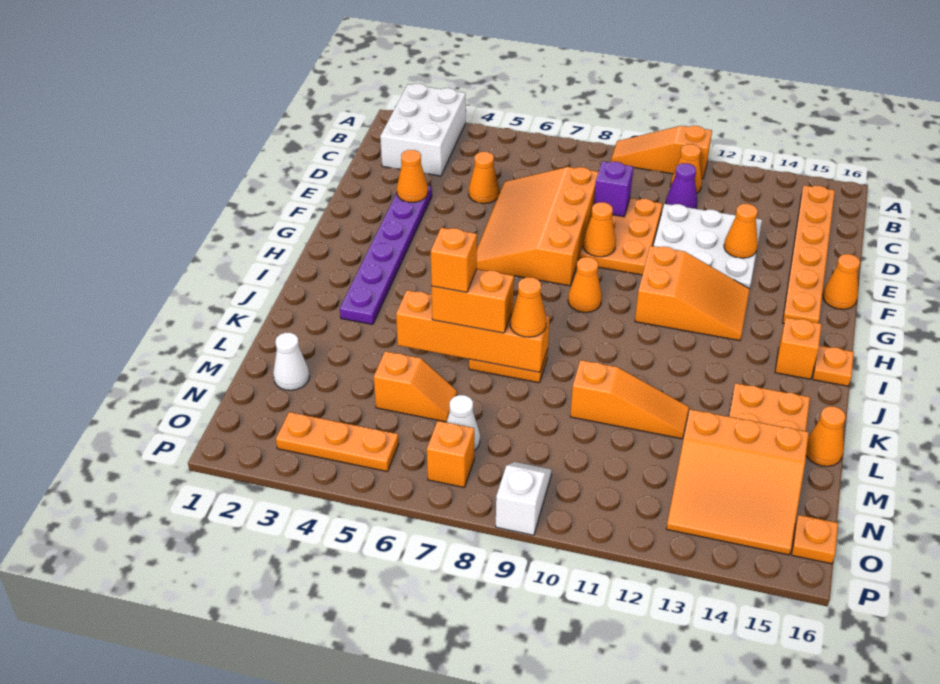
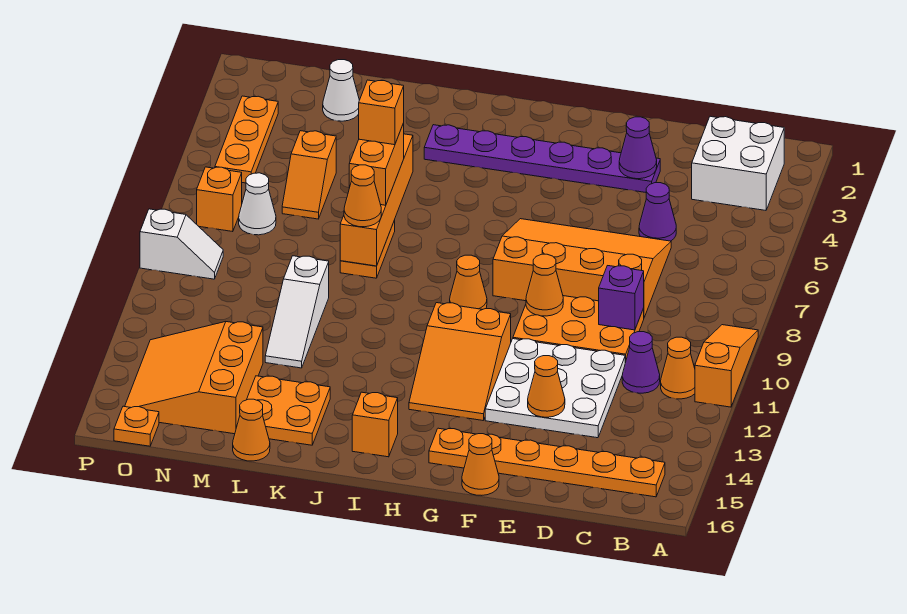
white brick A2:C3 level 1 -> white brick B2:C3 level 1
orange cone D5 level 1 -> purple cone D5 level 1
orange cone E3 level 2 -> purple cone E3 level 2
orange plate I16 level 1 -> none
orange slope L10:L12 level 1 top 10 -> white slope L10:L12 level 1 top 10

